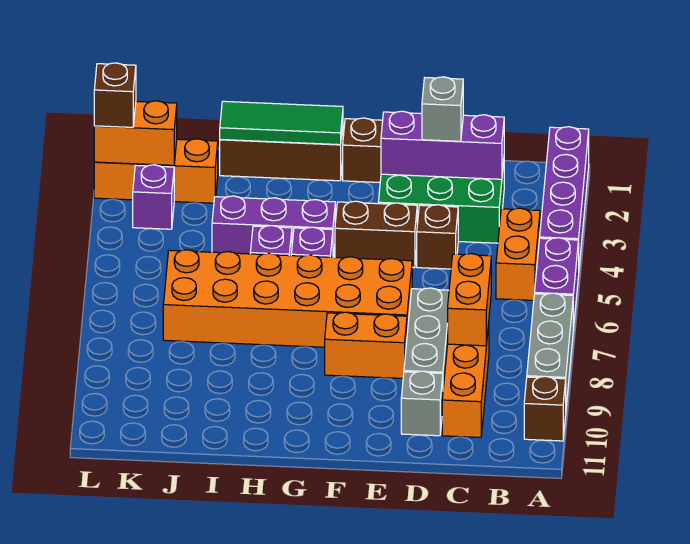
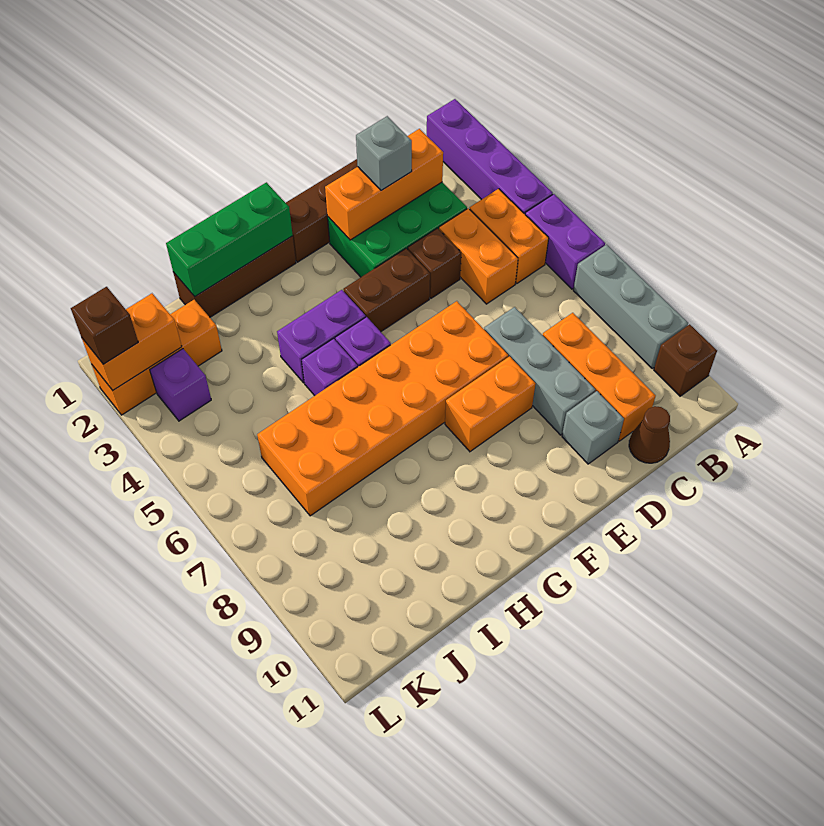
purple brick C2:E2 level 2 -> orange brick C2:E2 level 2
orange brick C7:C8 level 2 -> orange brick C4:C5 level 1
none -> brown cone C11 level 1
green tile G1:I1 level 2 -> green brick G1:I1 level 2
purple brick G4:I4 level 1 -> purple brick G4:H4 level 1

